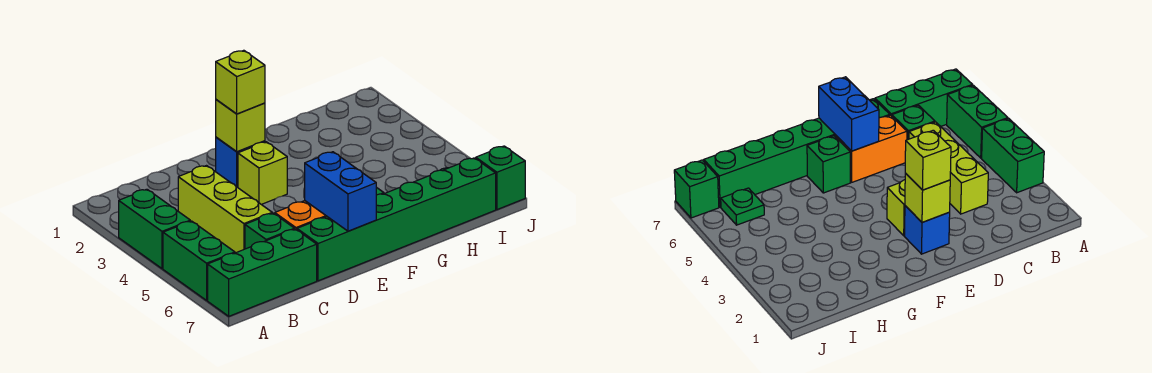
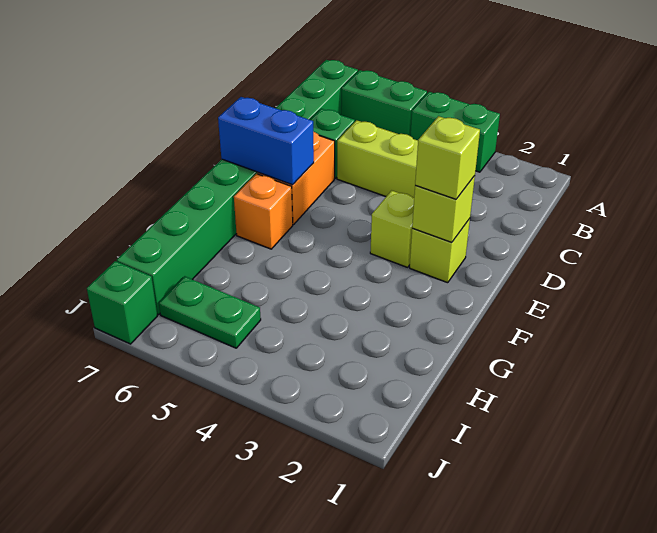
blue brick E2 level 1 -> lime brick E2 level 1
green brick F6 level 1 -> orange brick F6 level 1
green plate I6 level 1 -> green plate I5:I6 level 1

